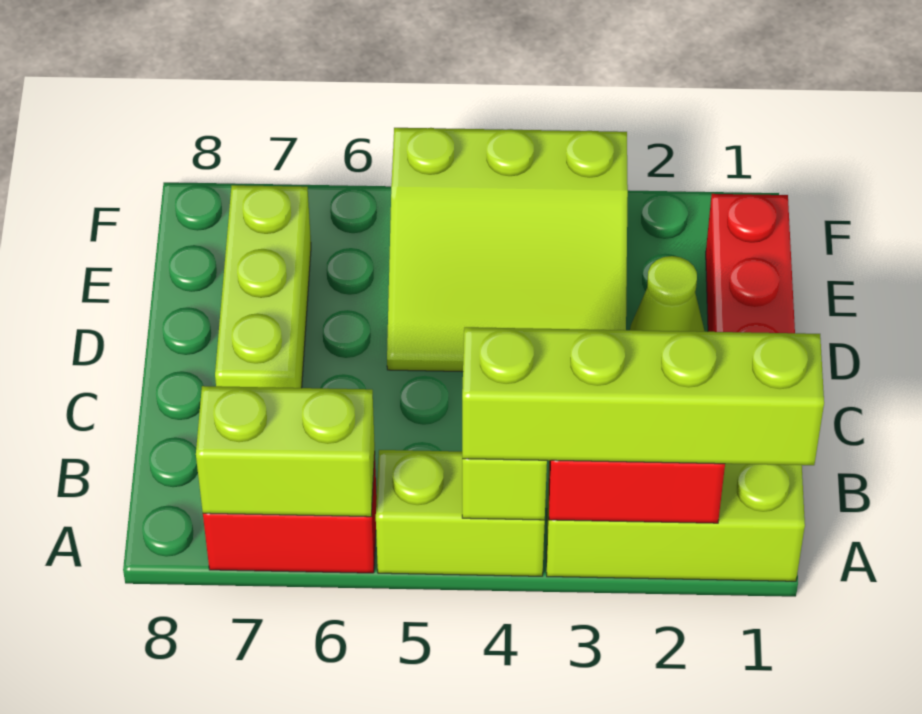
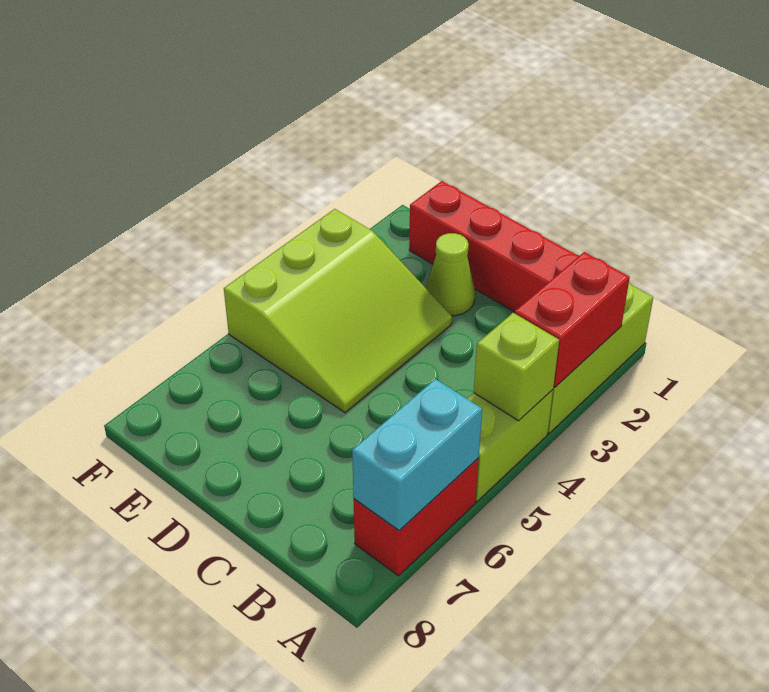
lime brick A1:A4 level 3 -> none
lime brick A6:A7 level 2 -> cyan brick A6:A7 level 2
lime brick C7:E7 level 1 -> none

